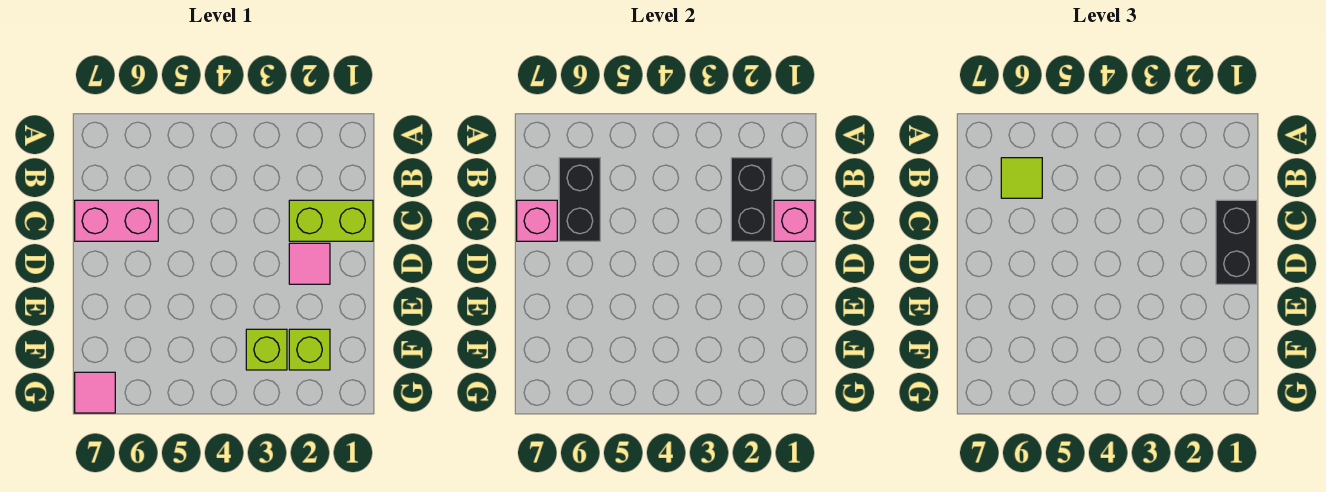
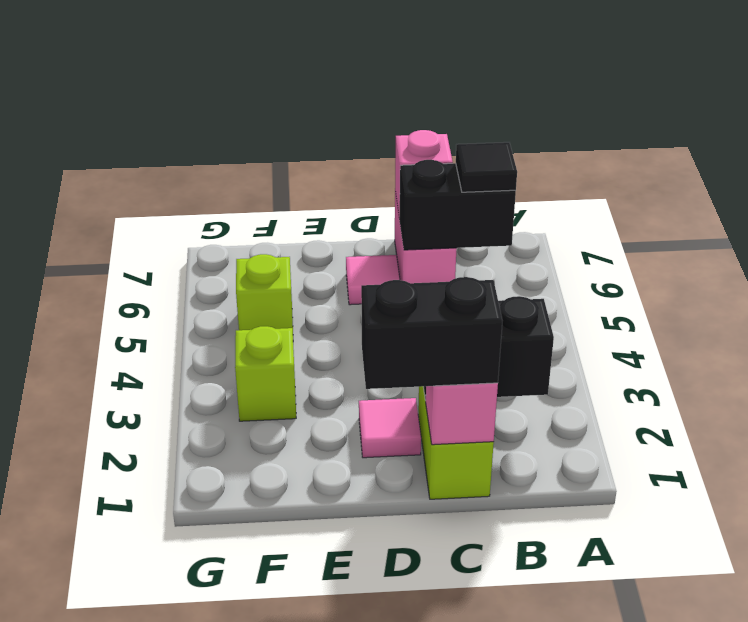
lime tile B6 level 3 -> black tile B6 level 3
lime brick F2 level 1 -> lime brick F5 level 1
pink tile G7 level 1 -> pink tile D6 level 1

